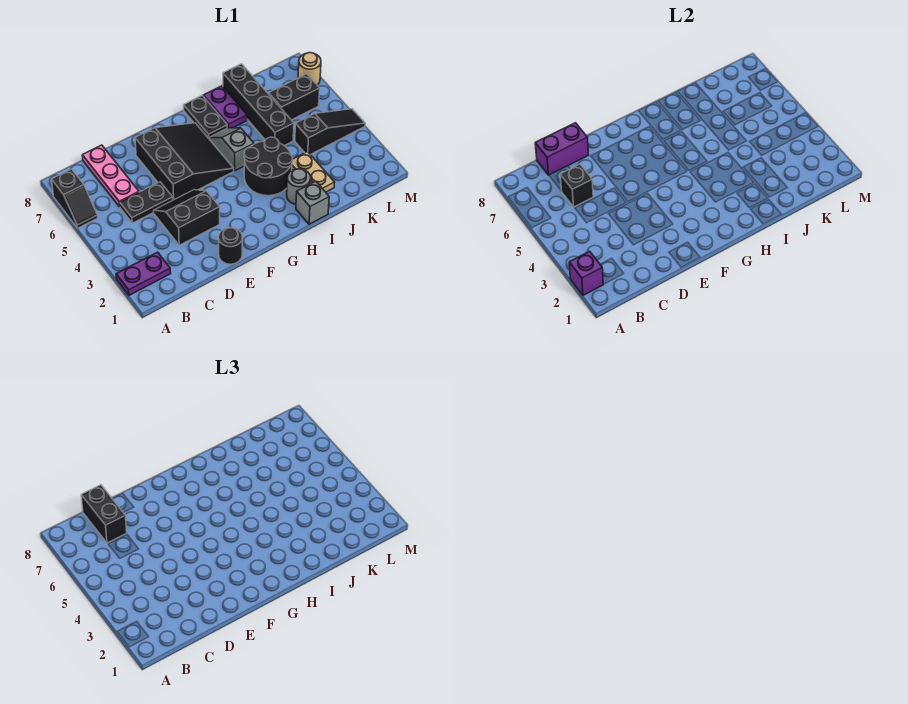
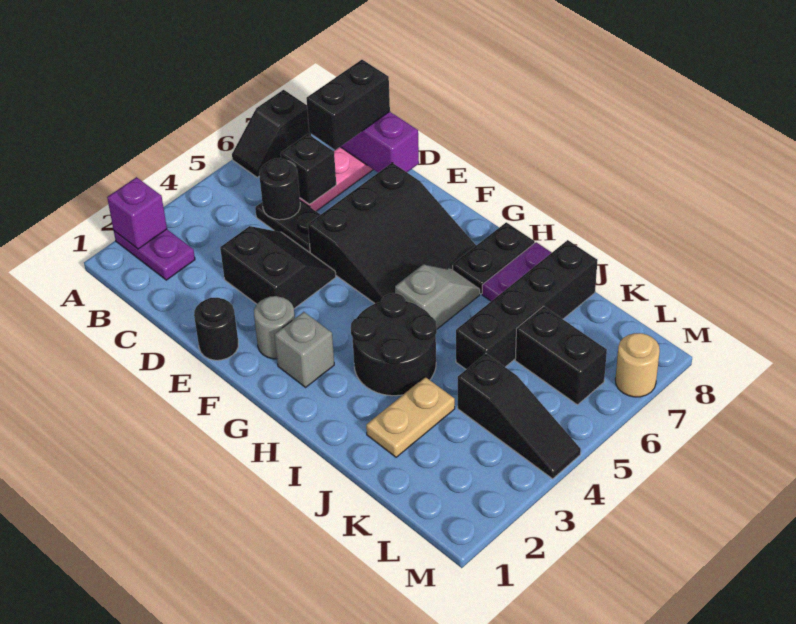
none -> black round brick C5 level 2
grey brick I1 level 1 -> grey brick G2 level 1
grey round brick I2 level 1 -> grey round brick F2 level 1

